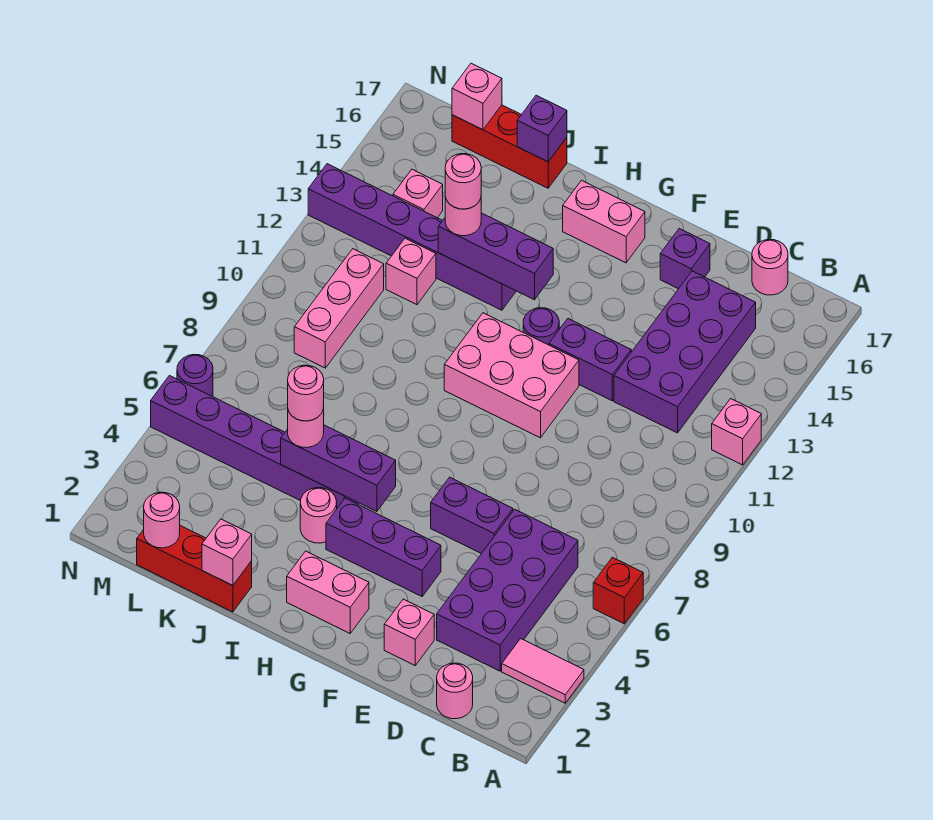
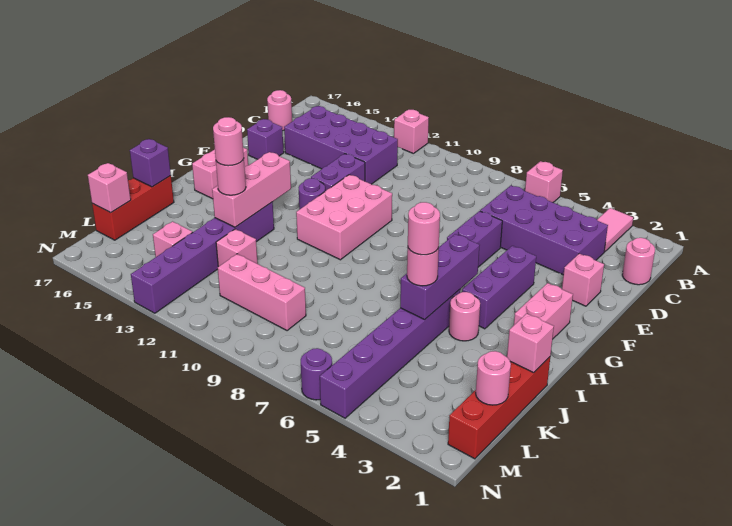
red brick A6 level 1 -> pink brick A6 level 1
purple brick H13:J13 level 2 -> pink brick H13:J13 level 2
red brick J1:L1 level 1 -> red brick J1:M1 level 1

